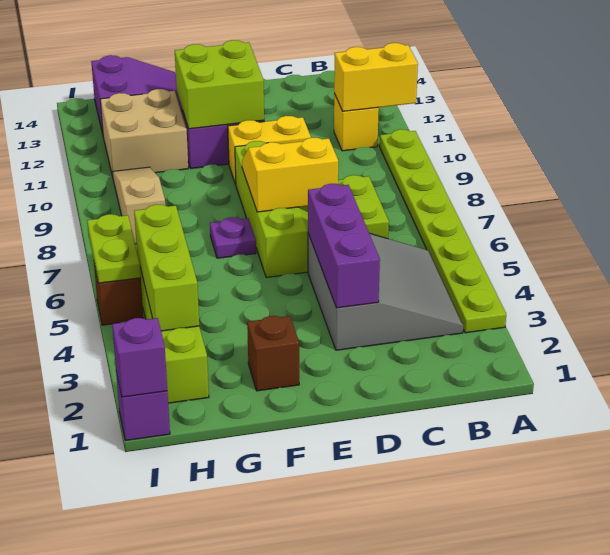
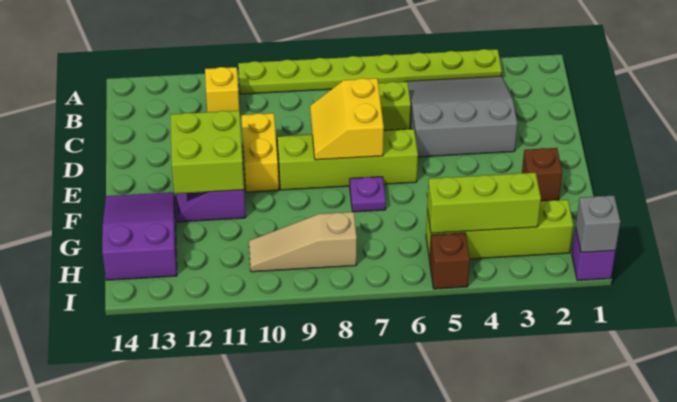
yellow brick A11:B11 level 2 -> none
purple brick D3:D5 level 2 -> none
tan brick G11:H12 level 1 -> none
purple brick I1 level 2 -> grey brick I1 level 2
lime plate I5:I6 level 2 -> none

